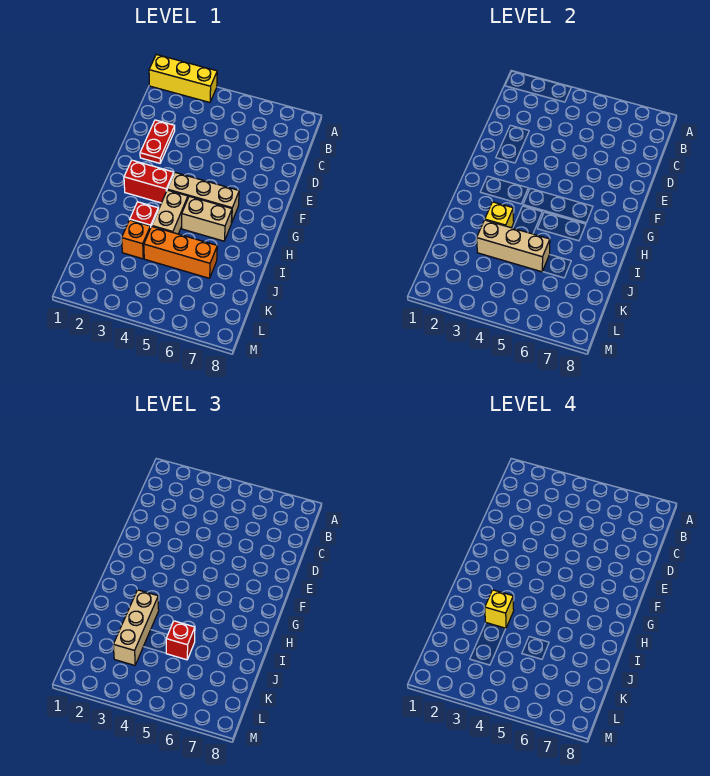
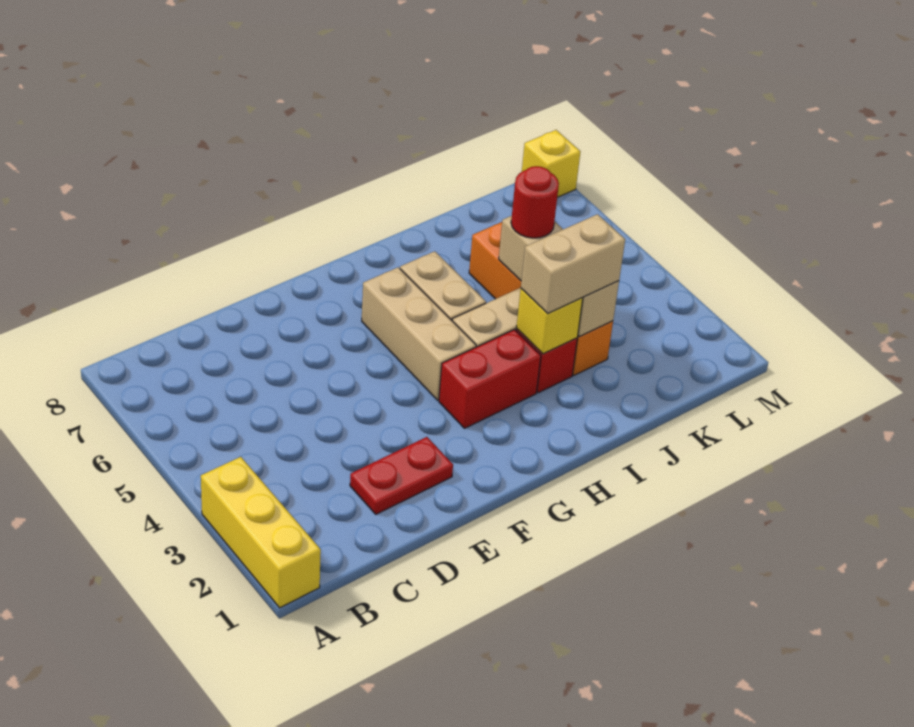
red brick G2:G3 level 1 -> red brick G3:H3 level 1
tan brick I3:K3 level 3 -> tan brick I3:J3 level 3
yellow brick I3 level 4 -> yellow brick M8 level 1
red brick J5 level 3 -> red round brick J5 level 3

